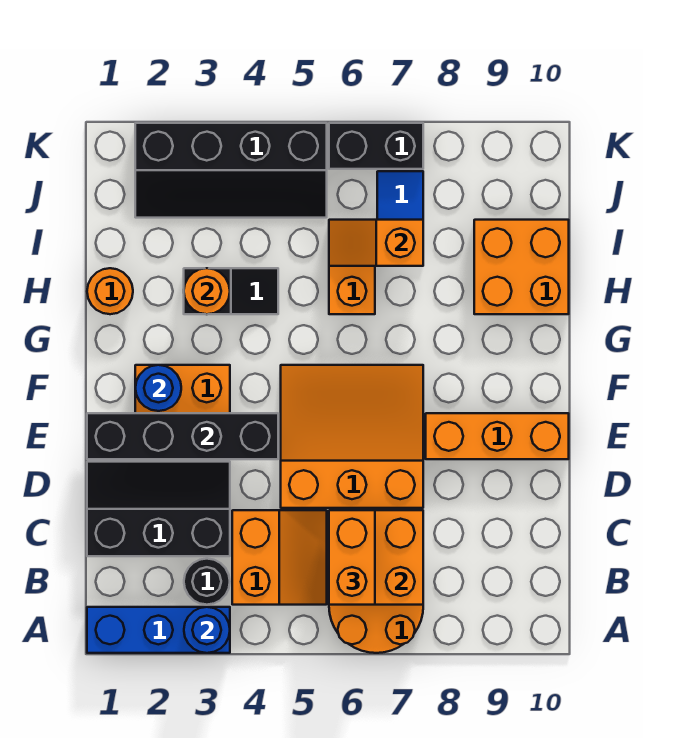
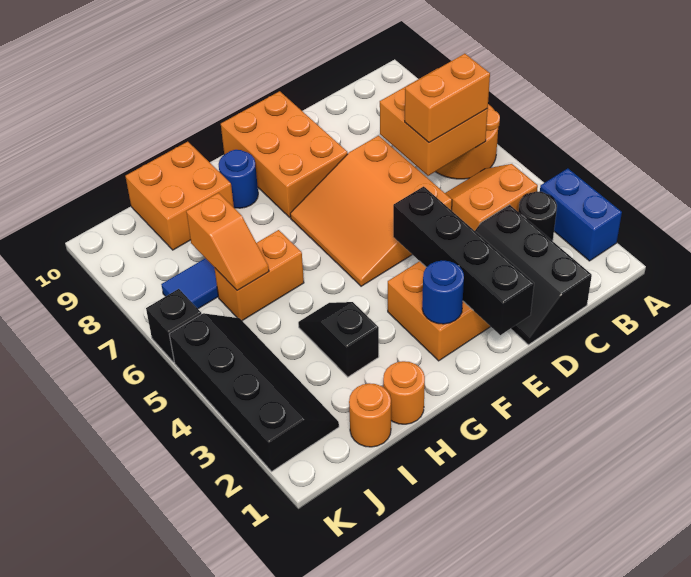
blue brick A1:A3 level 1 -> blue brick A2:A3 level 1
blue round brick A3 level 2 -> blue round brick G9 level 1
orange brick E8:E10 level 1 -> orange brick E8:F10 level 1
orange round brick H3 level 2 -> orange round brick I1 level 1
black brick K6:K7 level 1 -> black brick K6 level 1

